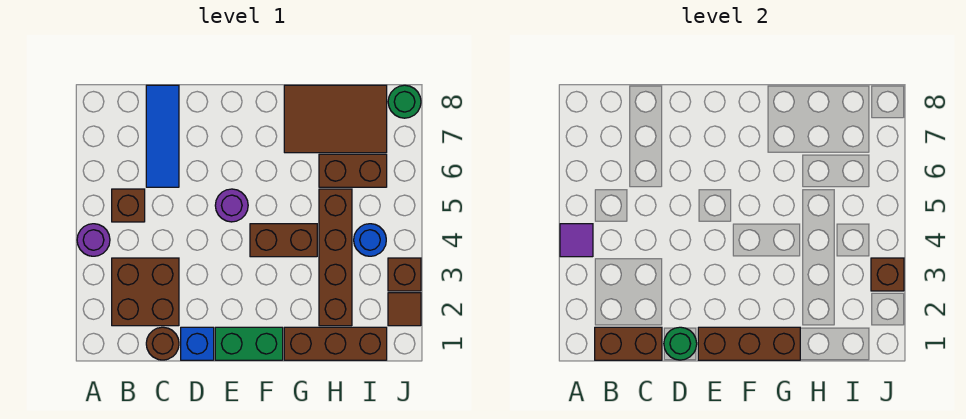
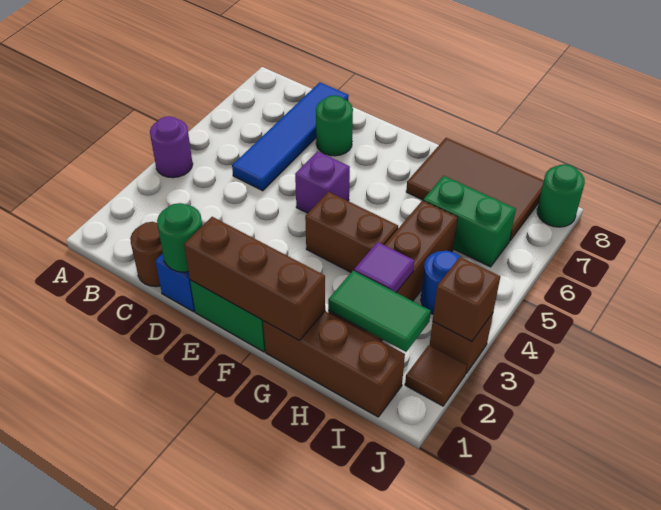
purple tile A4 level 2 -> purple tile H3 level 2
brown brick B1:C1 level 2 -> none
brown brick B2:C3 level 1 -> none
brown brick B5 level 1 -> none
blue tile C6:C8 level 1 -> blue tile C5:C8 level 1
none -> green round brick D7 level 1
purple round brick E5 level 1 -> purple brick E5 level 1
none -> green tile H2:I2 level 2
brown brick H6:I6 level 1 -> green brick H6:I6 level 1

